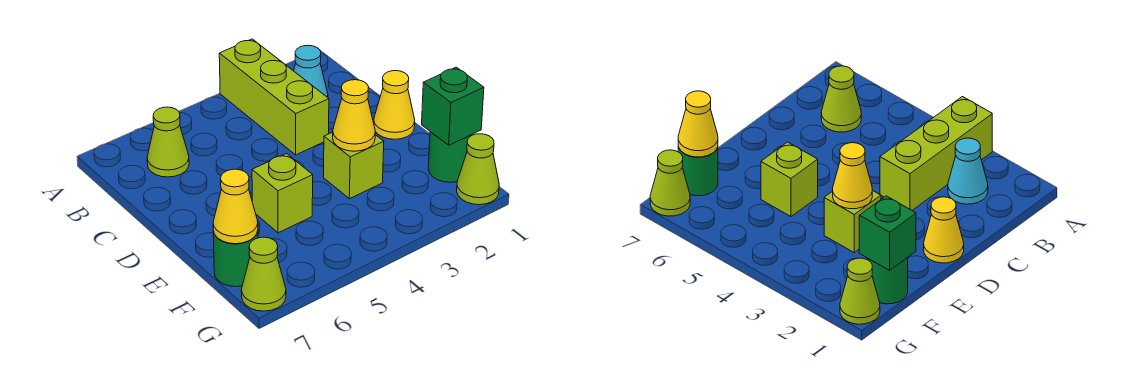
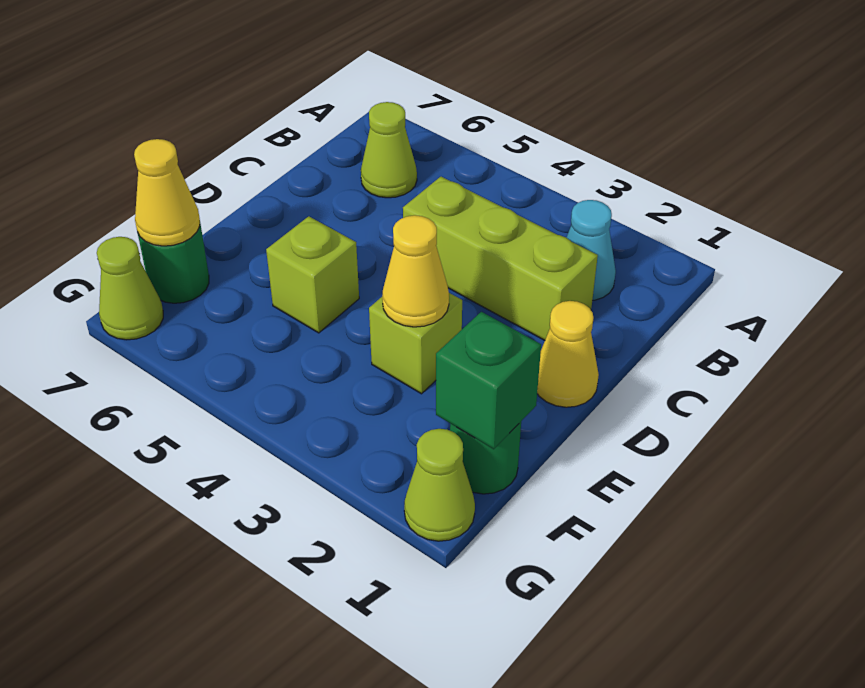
lime brick A3:C3 level 1 -> lime brick C2:C4 level 1

